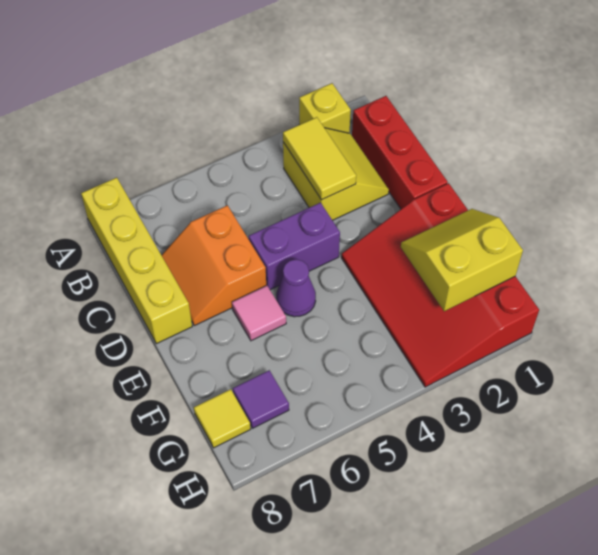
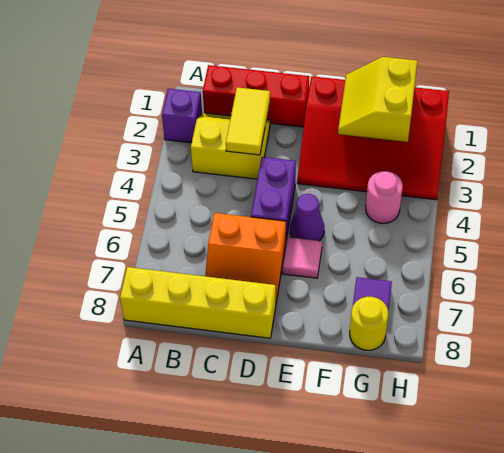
yellow brick A2 level 1 -> purple brick A2 level 1
yellow tile B3:C3 level 2 -> yellow tile C2:C3 level 2
none -> pink round brick G4 level 1
yellow tile G8 level 1 -> yellow round brick G8 level 1

